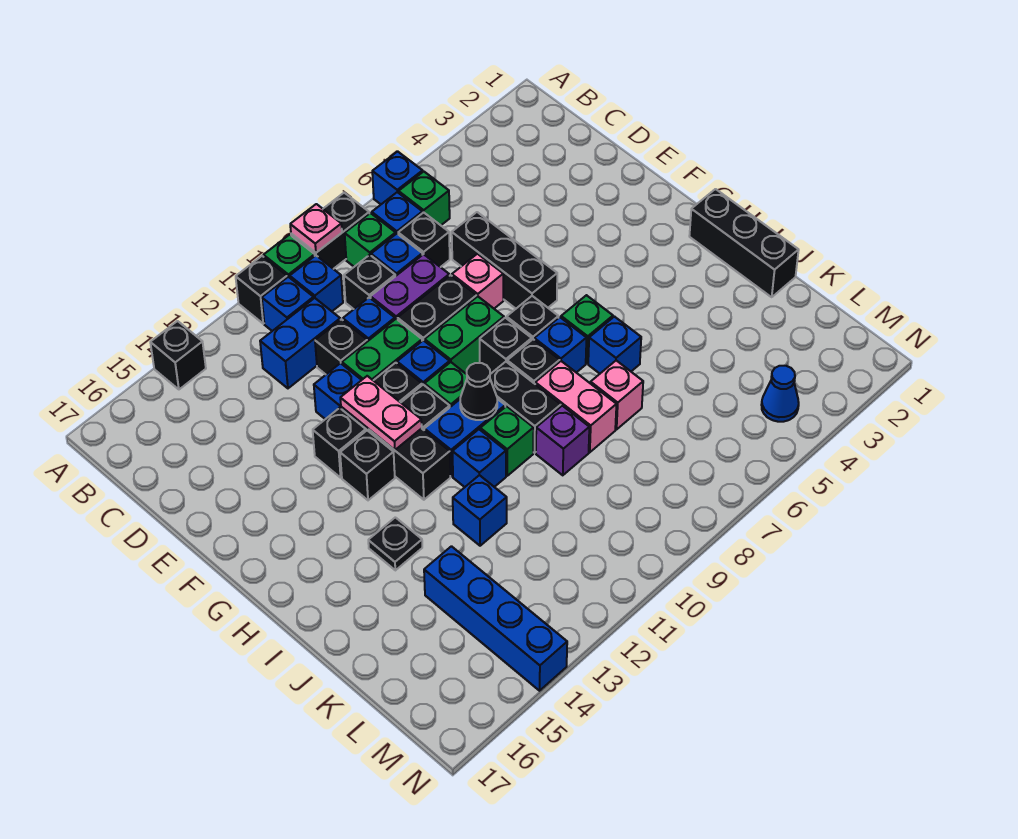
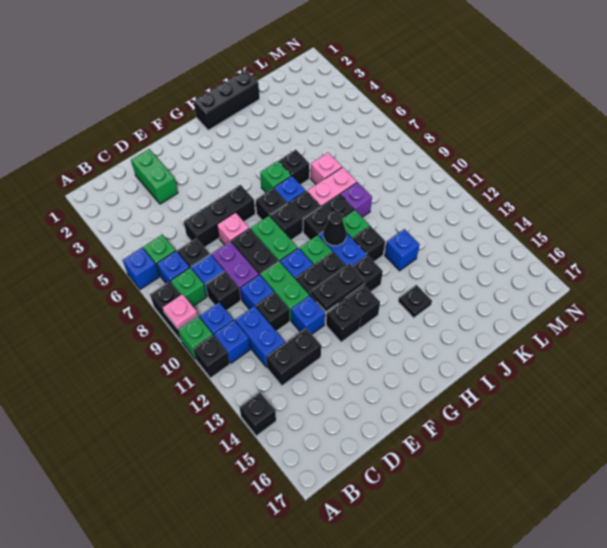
none -> black brick C13:D13 level 1
none -> green brick D2:D3 level 1
pink plate F12:G12 level 2 -> black plate F12:G12 level 2
blue brick I6 level 1 -> black brick I6 level 1
blue brick I11 level 1 -> black brick I11 level 1
blue brick K14:N14 level 1 -> none
blue cone M4 level 1 -> none

